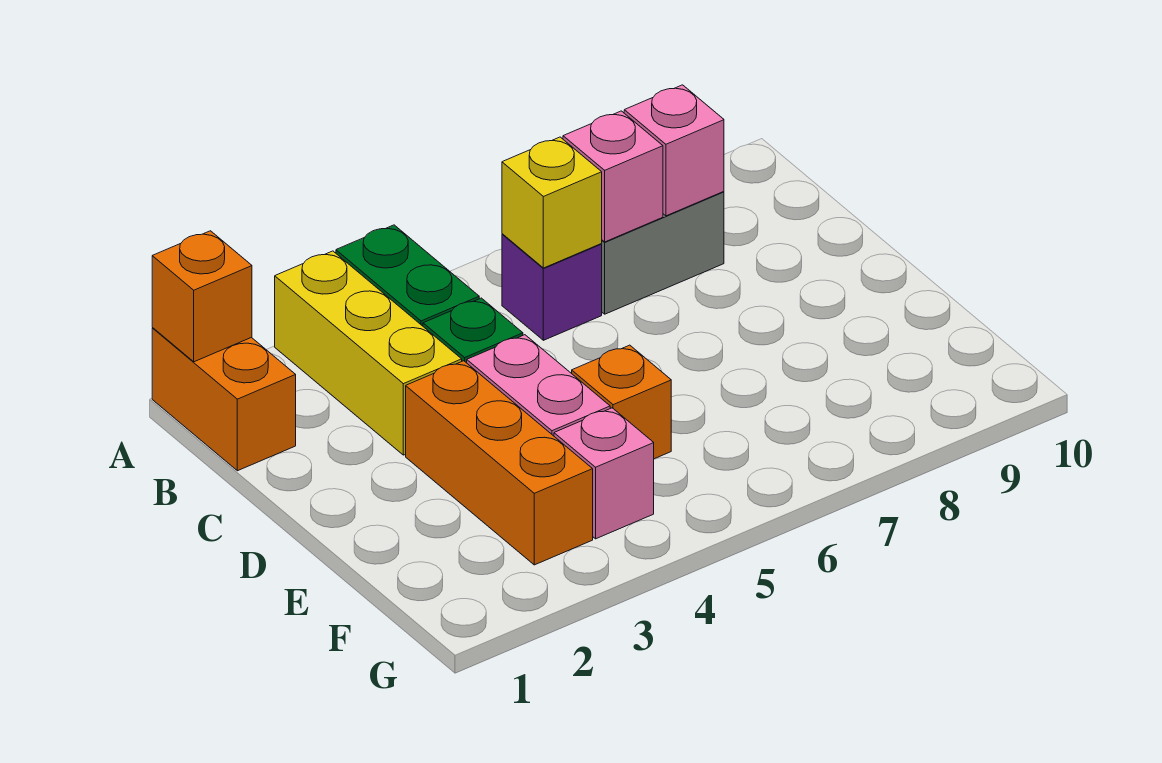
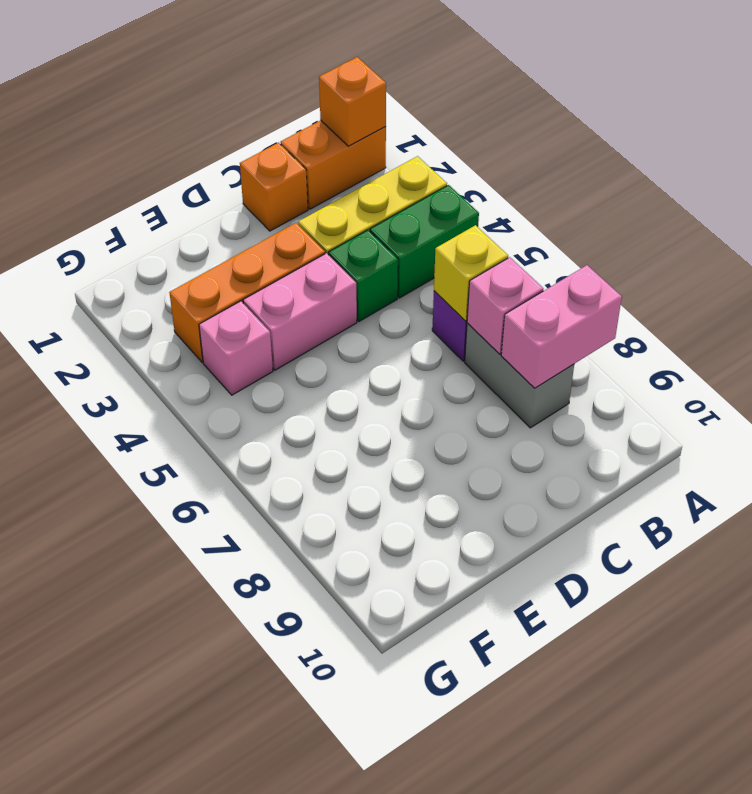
pink brick B8 level 2 -> pink brick A8:B8 level 2
orange brick E5 level 1 -> orange brick C1 level 1

